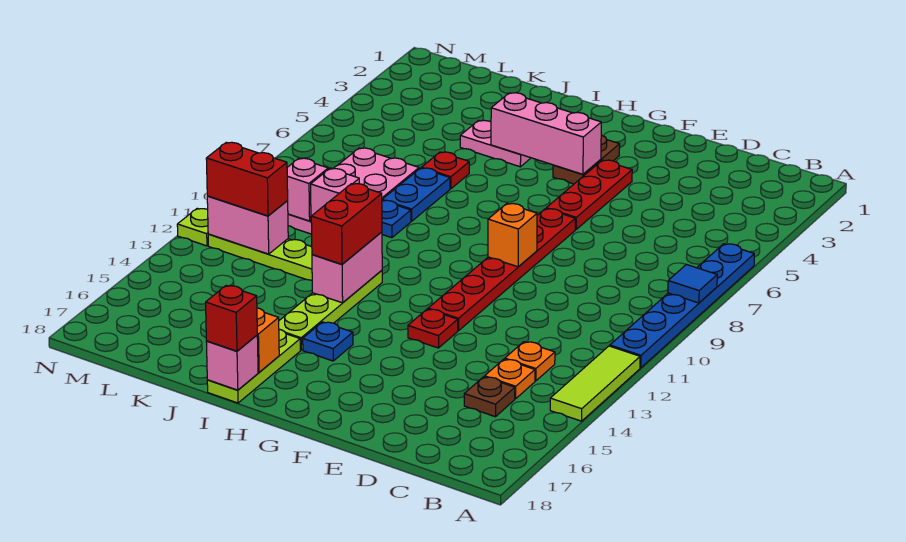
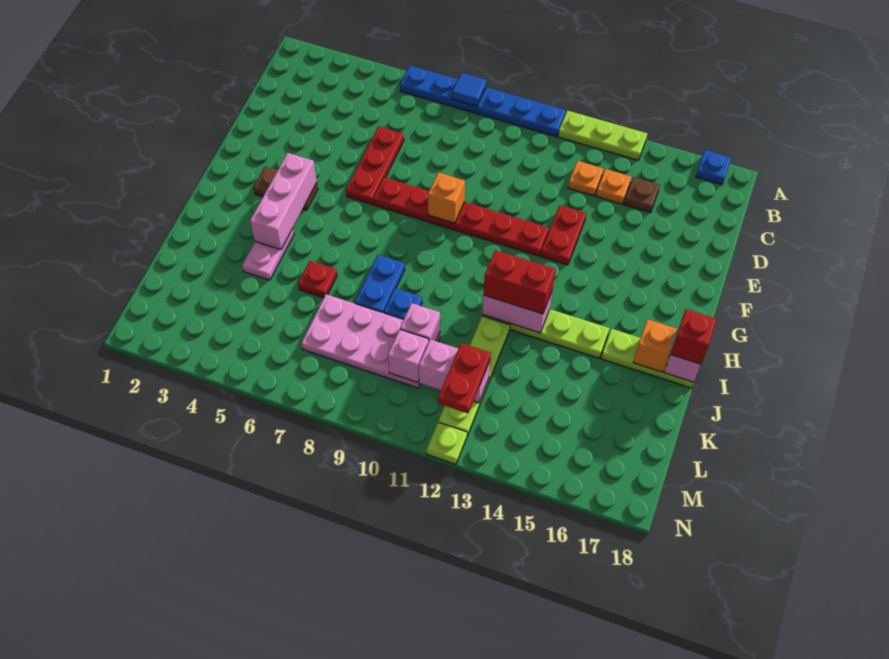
lime tile A12:A14 level 1 -> lime plate A12:A14 level 1
red plate F4:F6 level 1 -> red plate D6:F6 level 1
red plate F13 level 1 -> red plate E13:F13 level 1
blue plate H15 level 1 -> blue plate A17 level 1
blue plate J7:J8 level 1 -> blue plate I8:J8 level 1
pink brick L12:M12 level 2 -> pink brick L11:L12 level 2
red brick L12:M12 level 3 -> red plate L12:M12 level 3

